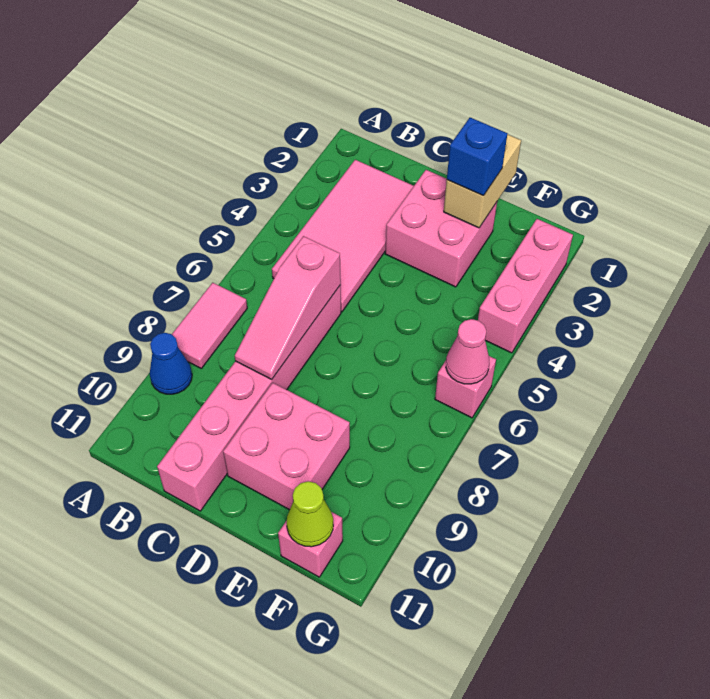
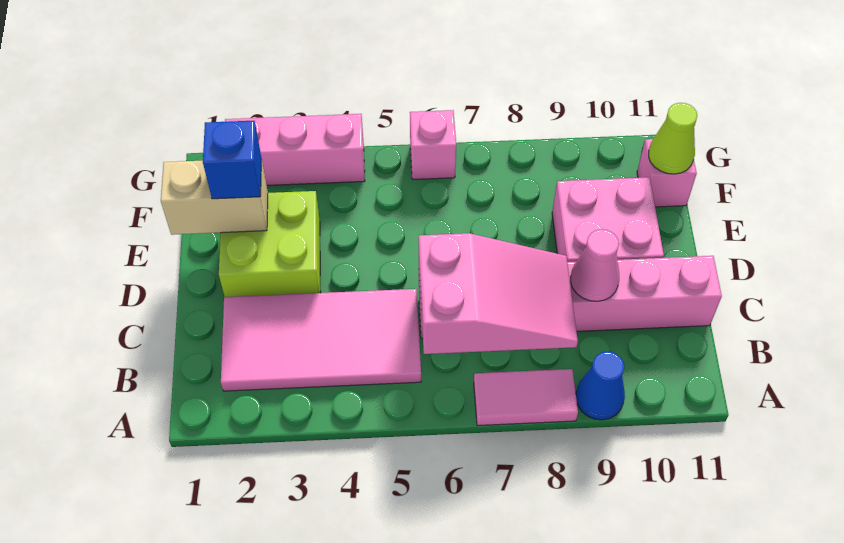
pink slope C6:C8 level 2 top 6 -> pink slope B6:C8 level 2 top 6
pink brick D2:E3 level 1 -> lime brick D2:E3 level 1
pink cone G6 level 2 -> pink cone C9 level 2

